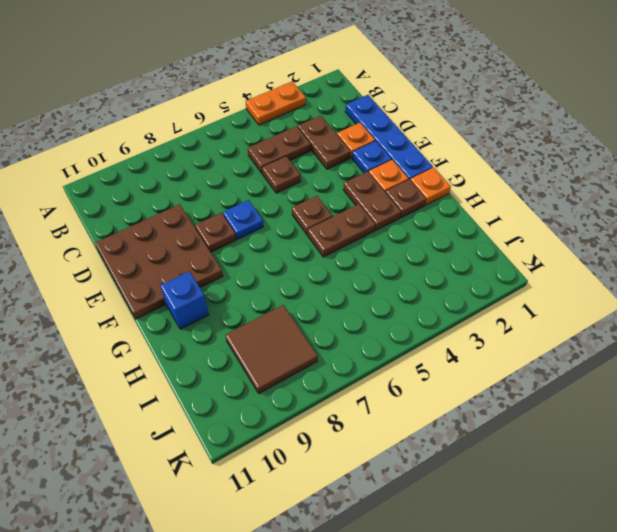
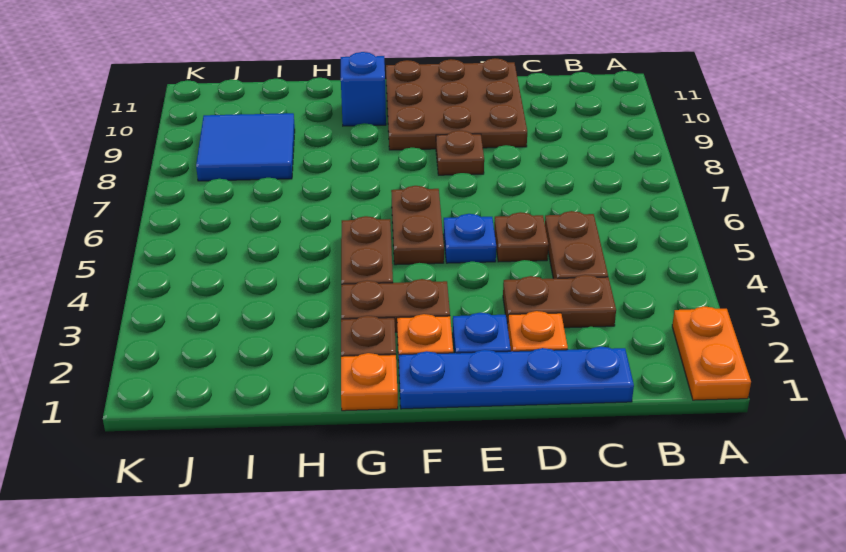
orange plate A3:A4 level 1 -> orange plate A1:A2 level 1
blue plate E7 level 1 -> blue plate E5 level 1
brown plate F5 level 1 -> brown plate F5:F6 level 1
brown tile I8:J9 level 1 -> blue tile I8:J9 level 1

